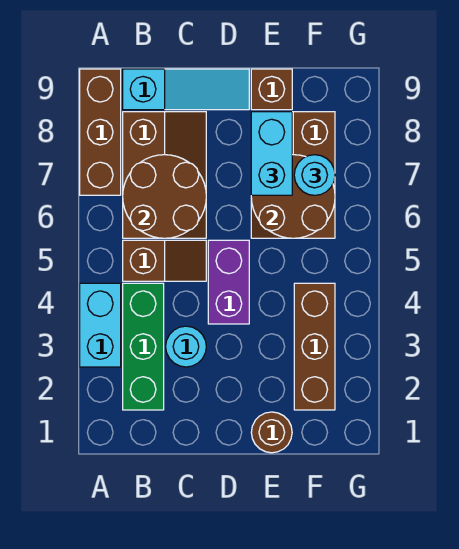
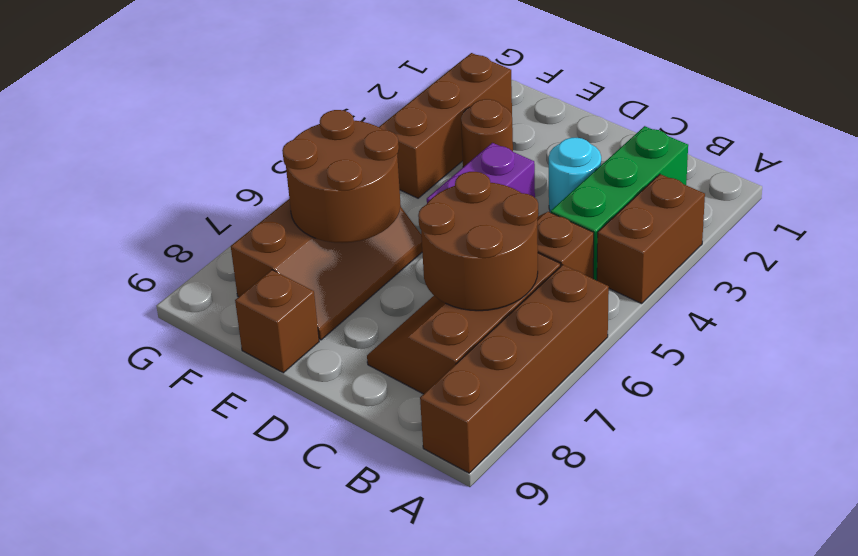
cyan brick A3:A4 level 1 -> brown brick A3:A4 level 1
brown brick A7:A9 level 1 -> brown brick A6:A9 level 1
cyan slope B9:D9 level 1 top B -> none
brown round brick E1 level 1 -> brown round brick E3 level 1
cyan brick E7:E8 level 3 -> none
cyan round brick F7 level 3 -> none

